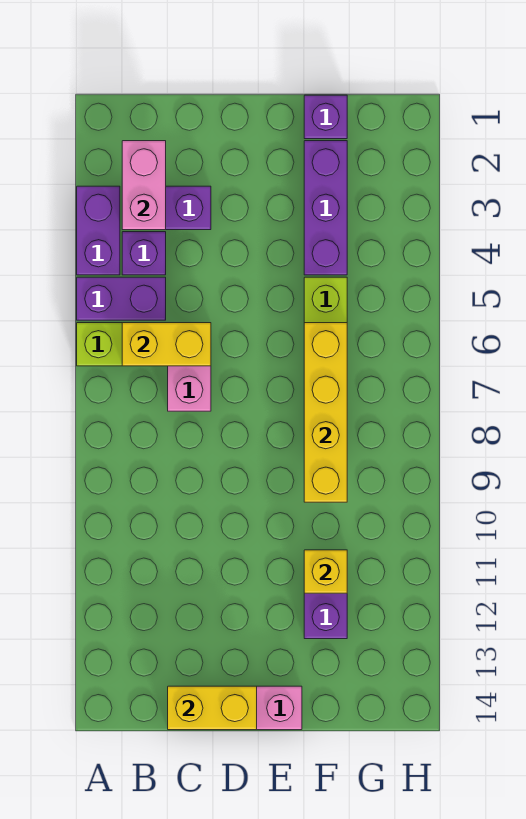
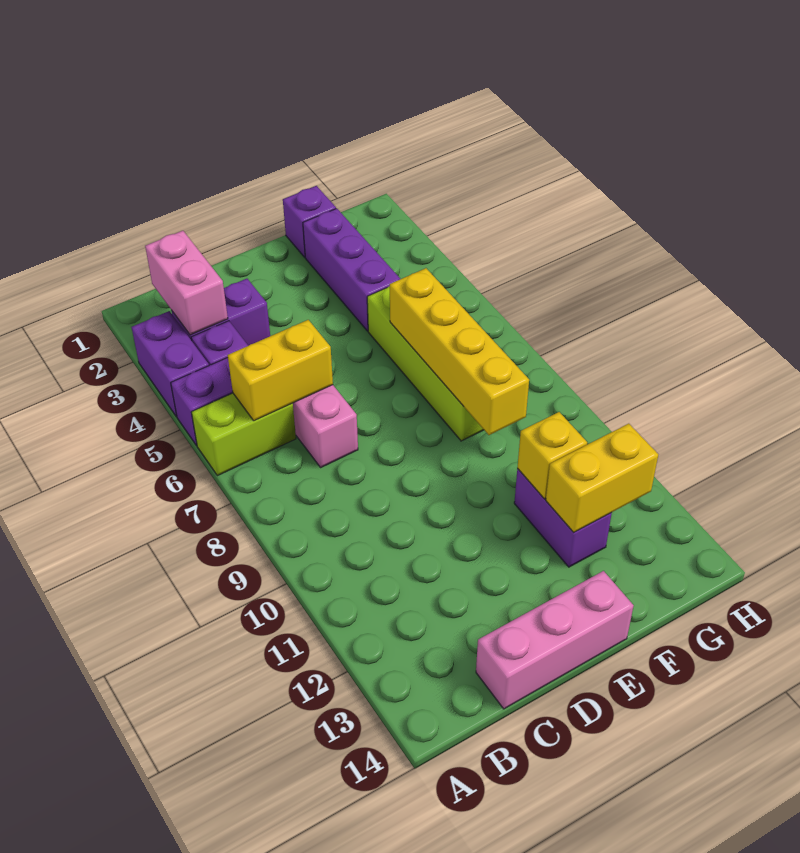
yellow brick C14:D14 level 2 -> yellow brick F12:G12 level 2

